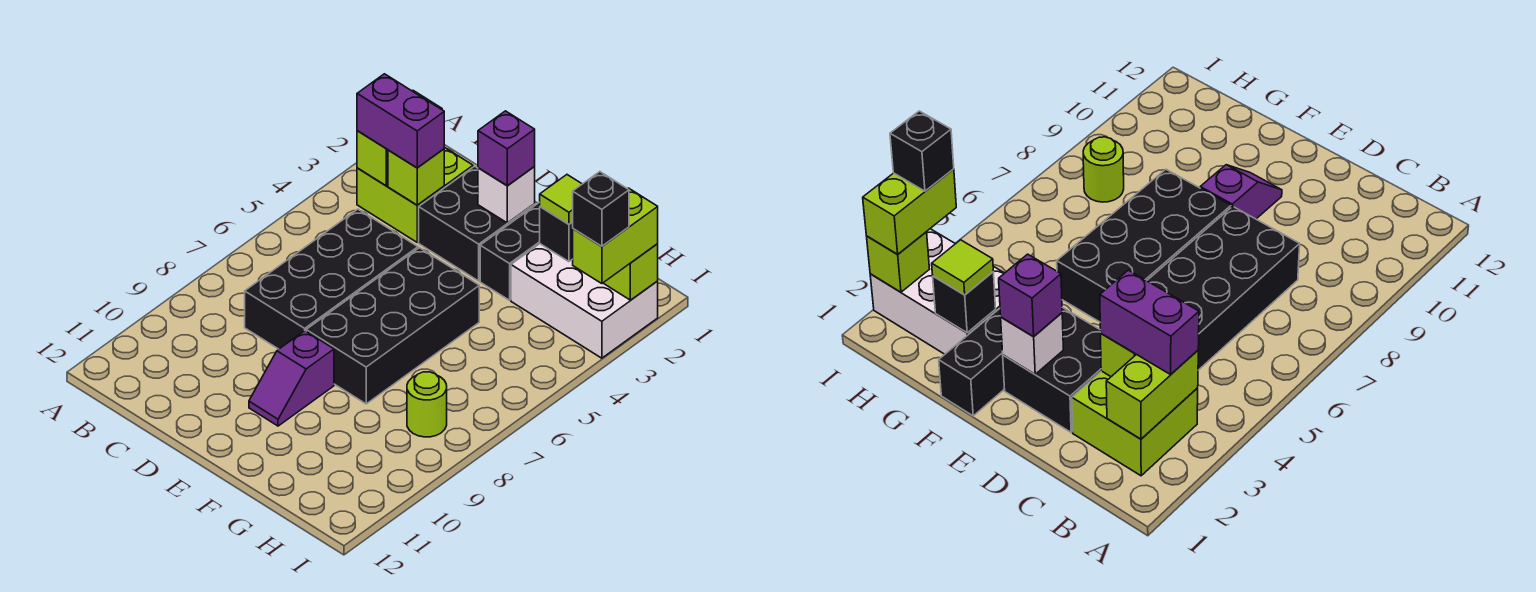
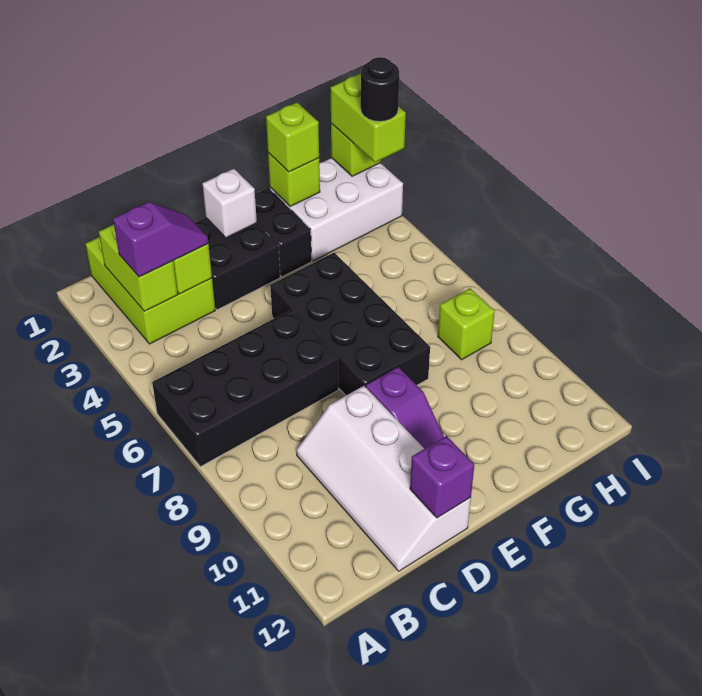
lime brick B2:C3 level 1 -> lime brick B1:C3 level 1
purple brick B3:C3 level 3 -> purple slope B3:C3 level 3 top B
black brick C5:D8 level 1 -> black brick A6:D7 level 1
none -> white slope C9:D12 level 1 top D
purple brick E2 level 3 -> purple brick D12 level 2
black brick F1:F3 level 1 -> black brick F2:F3 level 1
black brick G2 level 2 -> lime brick G2 level 2
lime tile G2 level 3 -> lime brick G2 level 3
lime round brick H8 level 1 -> lime brick H8 level 1
black brick I3 level 4 -> black round brick I3 level 4

